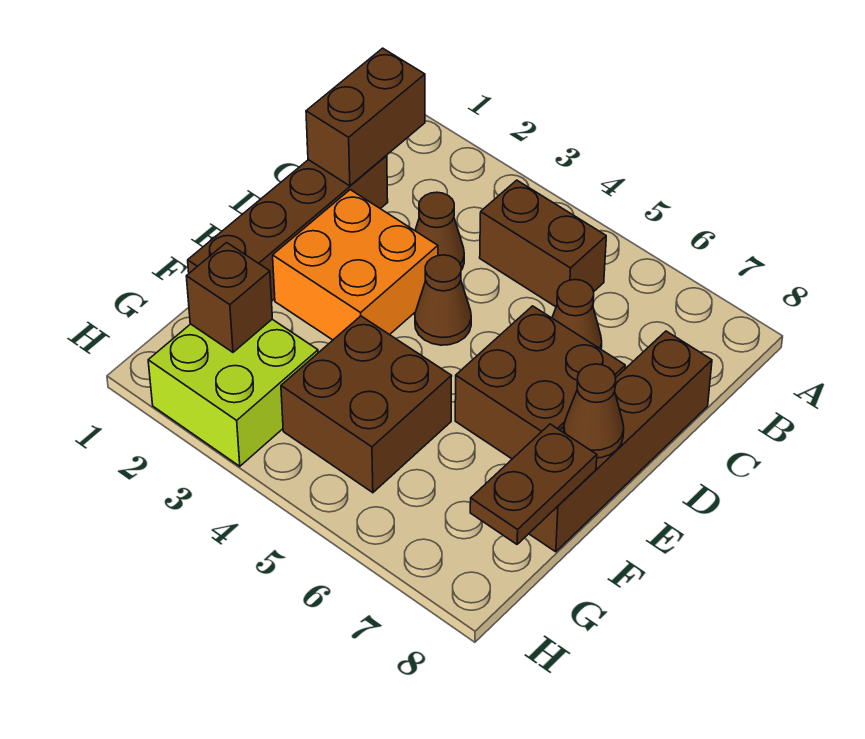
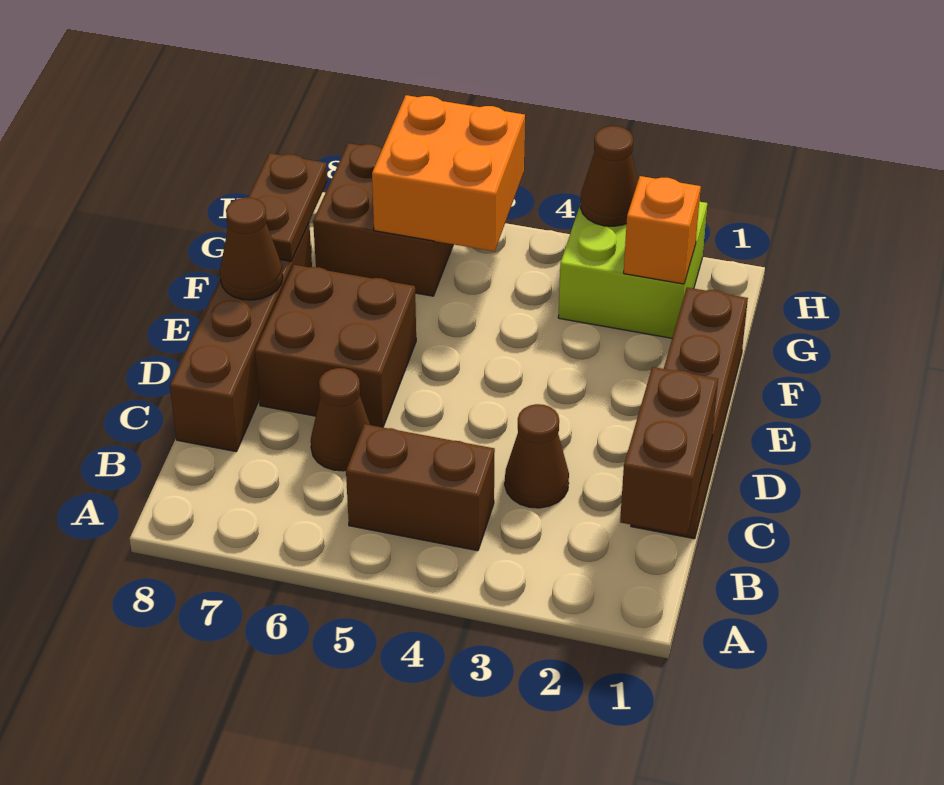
orange brick D2:E3 level 1 -> orange brick G5:H6 level 2
brown cone D4 level 1 -> brown cone H3 level 2
brown brick F4:G5 level 1 -> brown brick G6:H7 level 1
brown brick G2 level 2 -> orange brick G2 level 2

